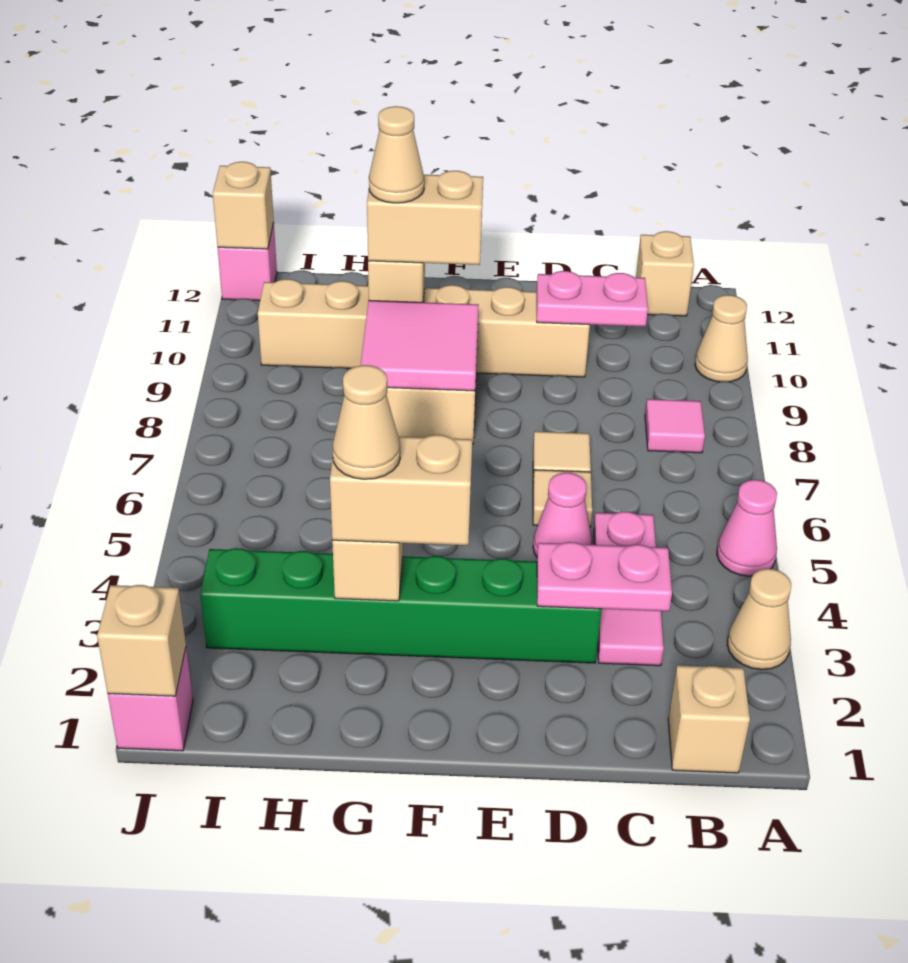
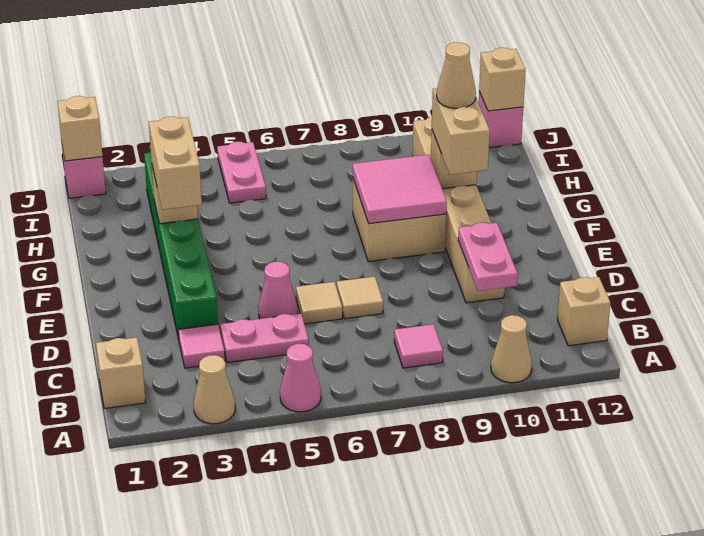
pink plate C3:D3 level 2 -> pink plate I5:J5 level 1
tan cone G3 level 4 -> none

